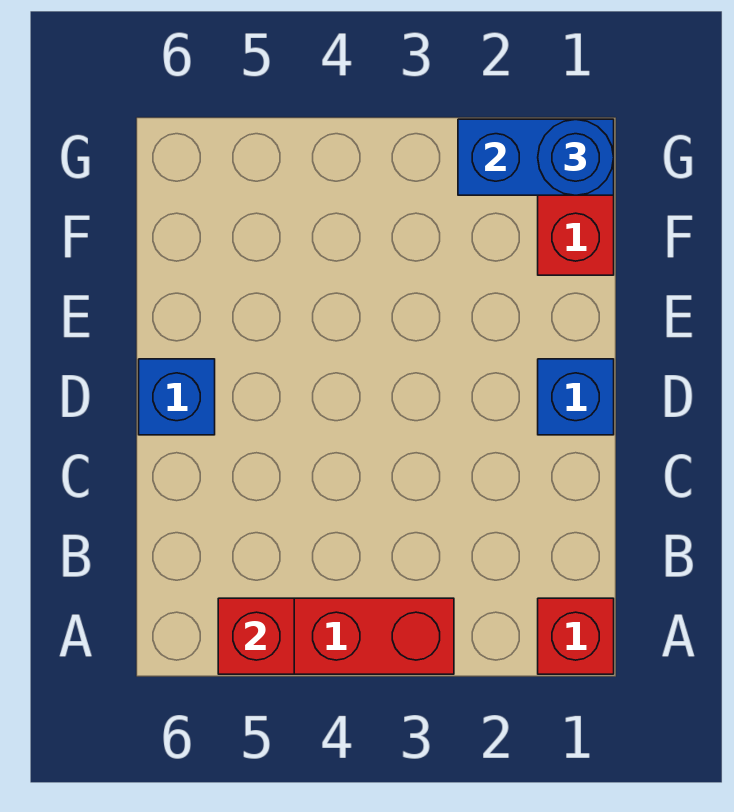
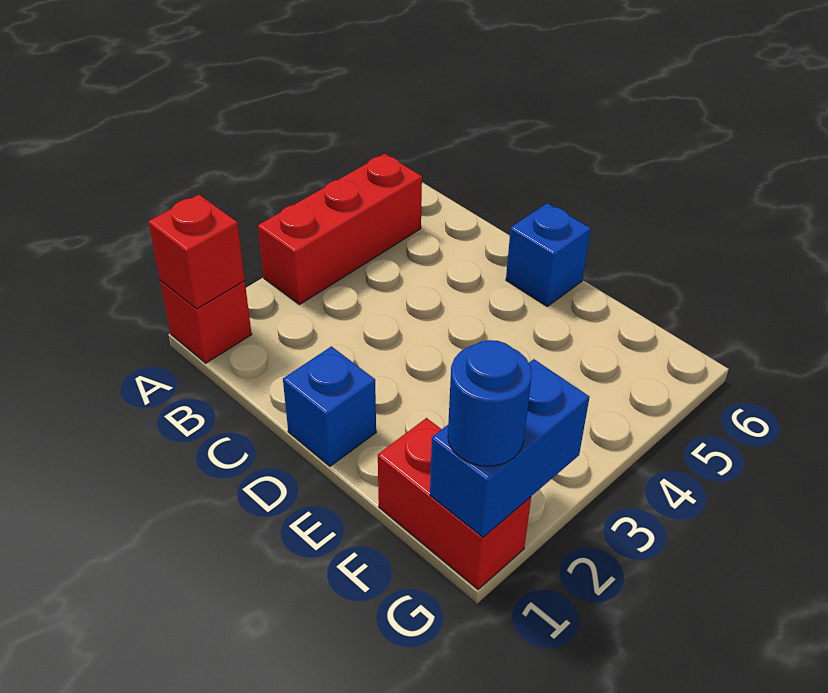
red brick A5 level 2 -> red brick A1 level 2

